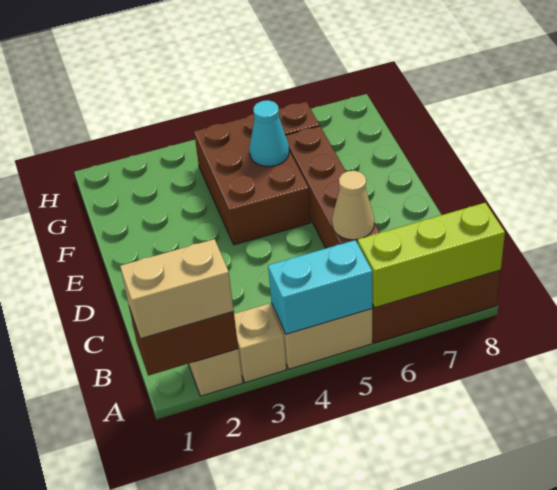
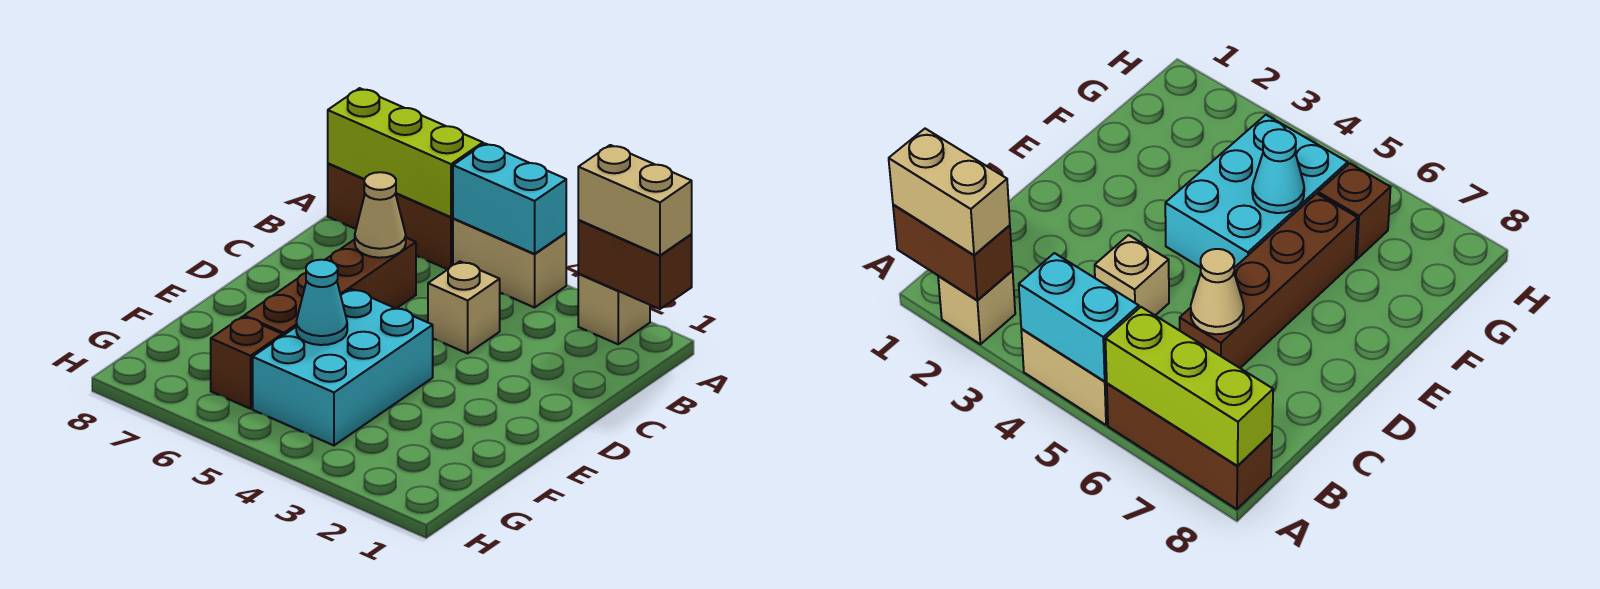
tan brick A3 level 1 -> tan brick C4 level 1
brown brick E4:G5 level 1 -> cyan brick E4:G5 level 1

